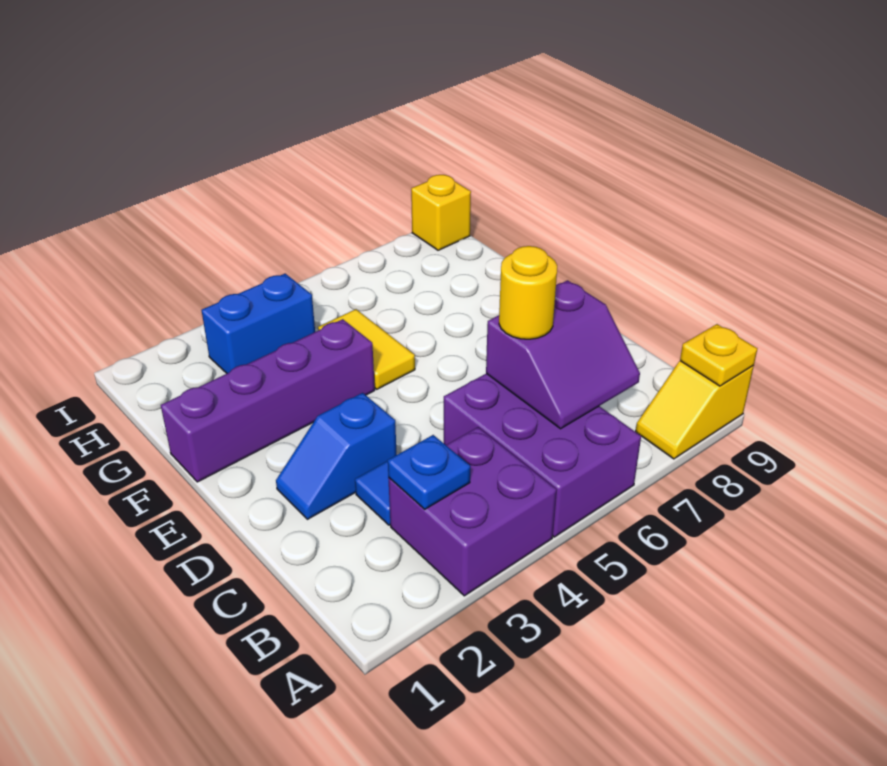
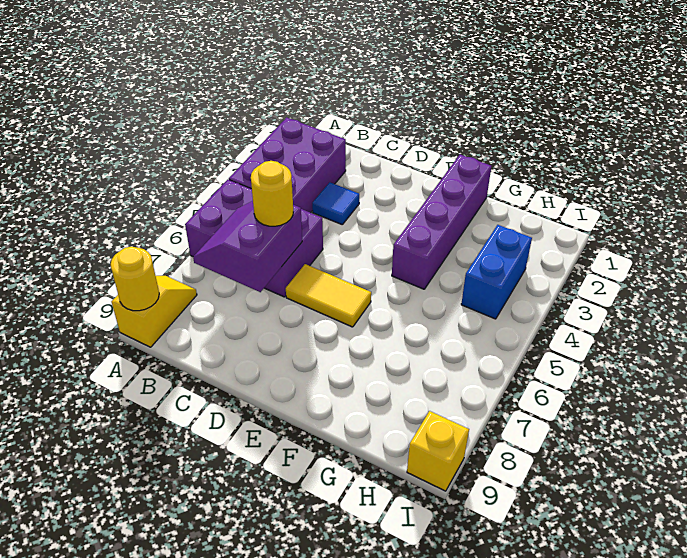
purple brick A3:B4 level 1 -> purple brick A2:B4 level 1
yellow plate A9 level 2 -> yellow round brick A9 level 2
blue plate B3 level 2 -> none
blue slope D2:D3 level 1 top 3 -> none
yellow tile F5:G5 level 1 -> yellow tile D6:E6 level 1

